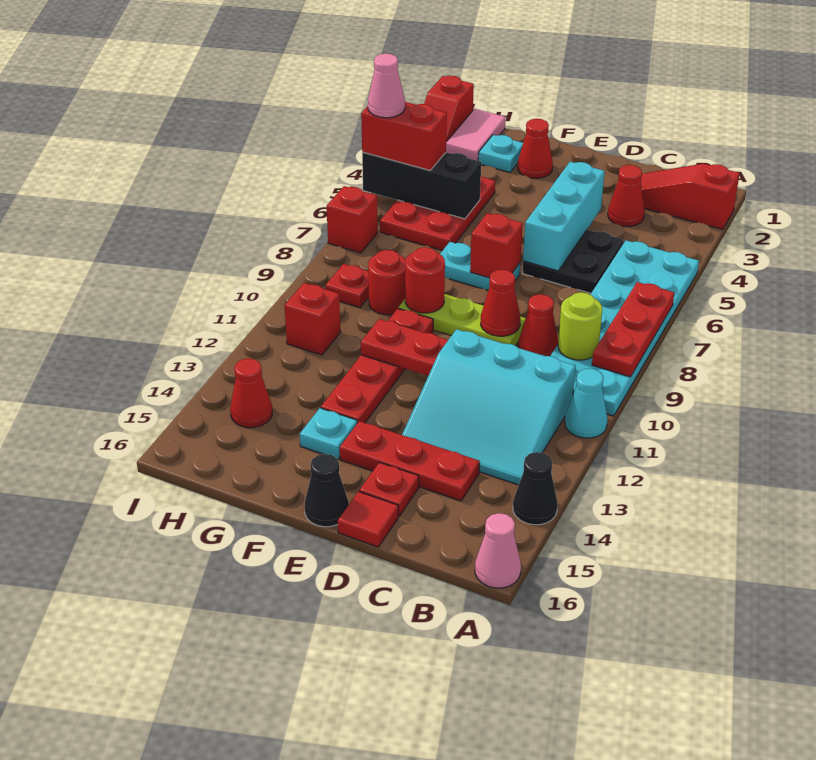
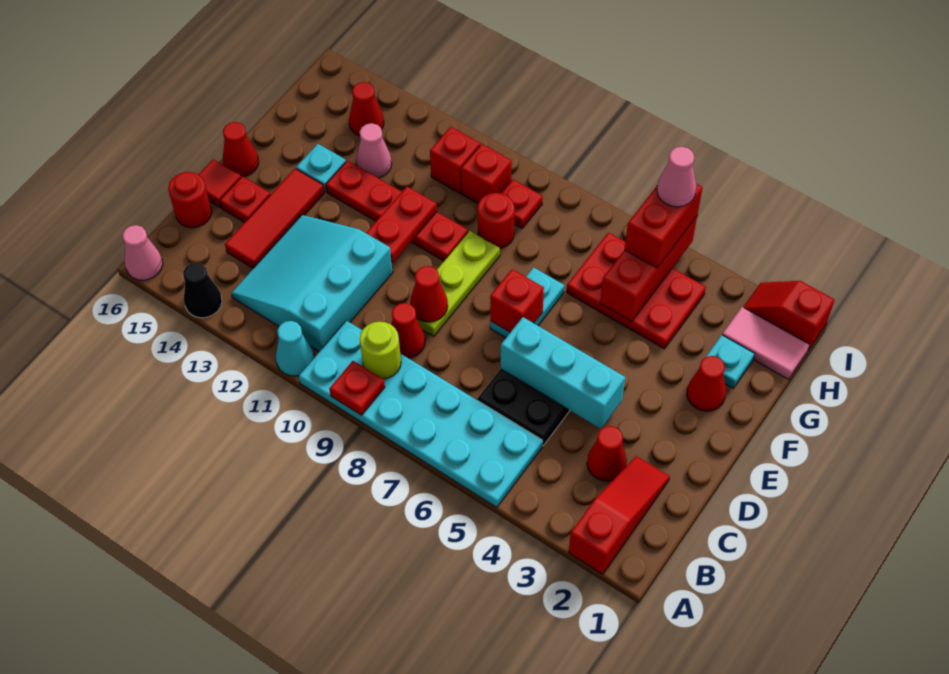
red plate A7:A9 level 2 -> red plate A9 level 2
red plate C14:E14 level 1 -> red tile C14:E14 level 1
black cone E16 level 1 -> red cone E16 level 1
red round brick F9 level 2 -> red round brick C16 level 1
black brick G5:I5 level 2 -> red brick G5:I5 level 2
none -> pink cone G13 level 1
red brick I7 level 1 -> red brick H10 level 1

